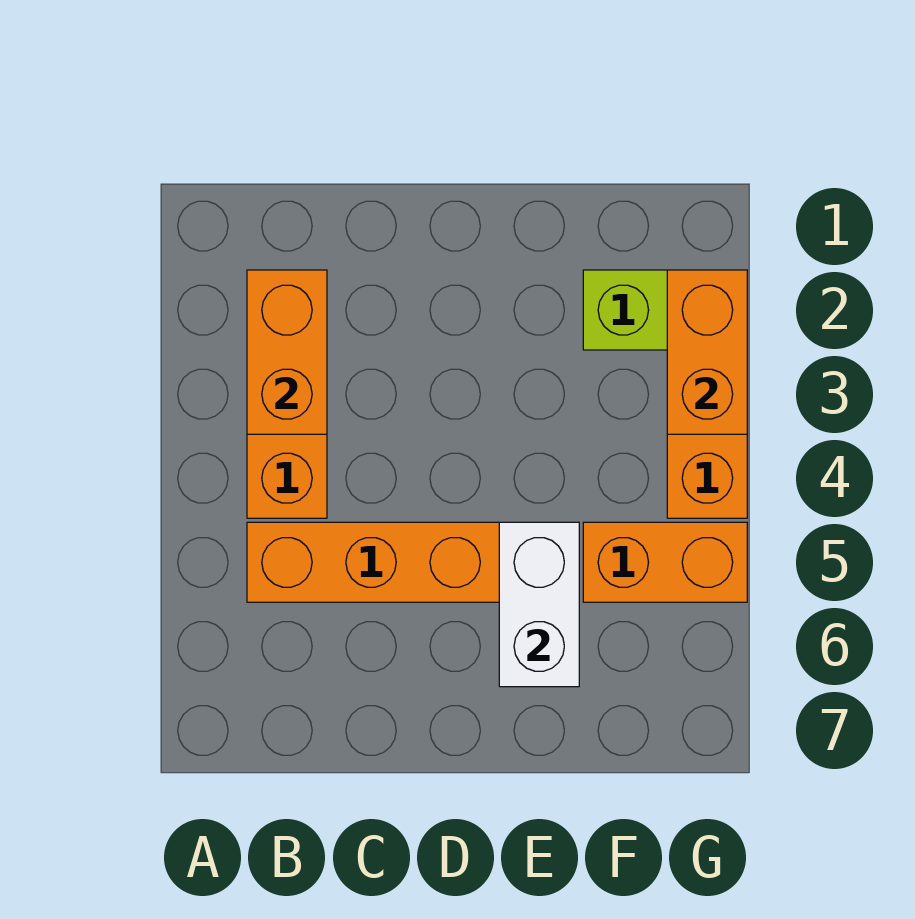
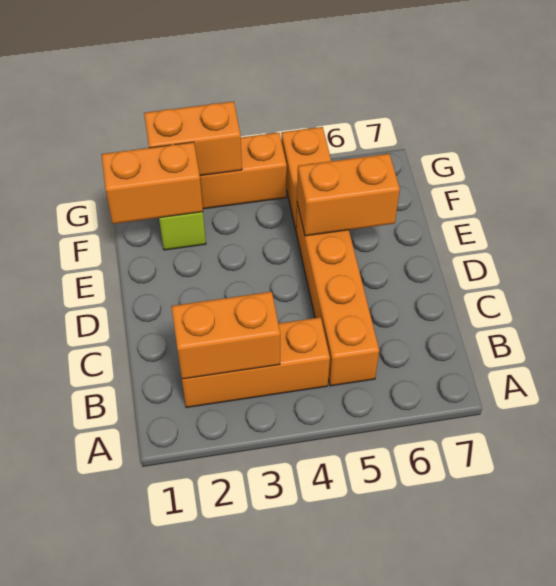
white brick E5:E6 level 2 -> orange brick E5:E6 level 2
none -> orange brick F1:F2 level 2

